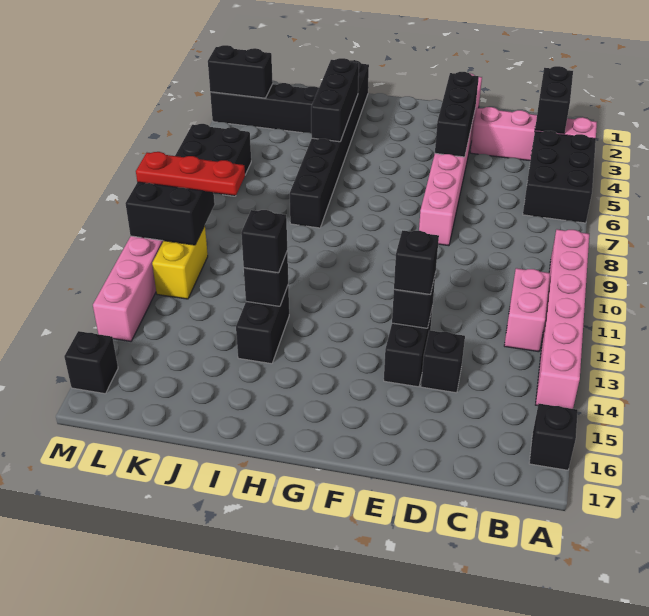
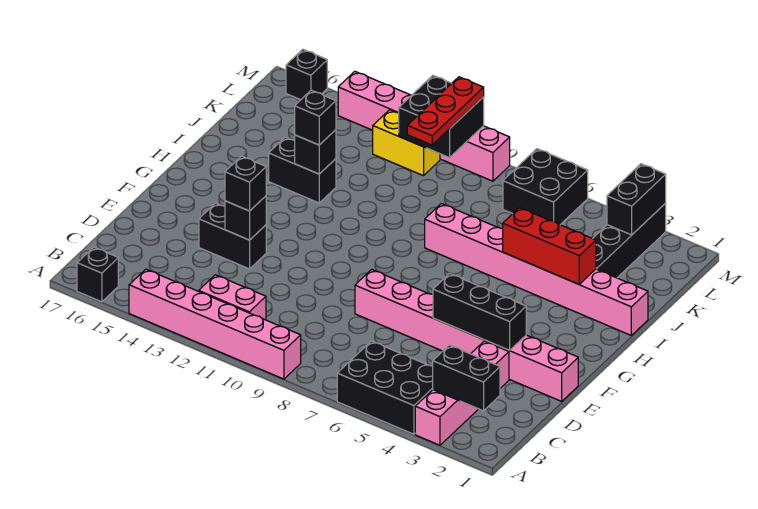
black brick D14 level 1 -> none
black brick I1:I8 level 1 -> pink brick I1:I8 level 1
black brick I3:I5 level 2 -> red brick I3:I5 level 2

